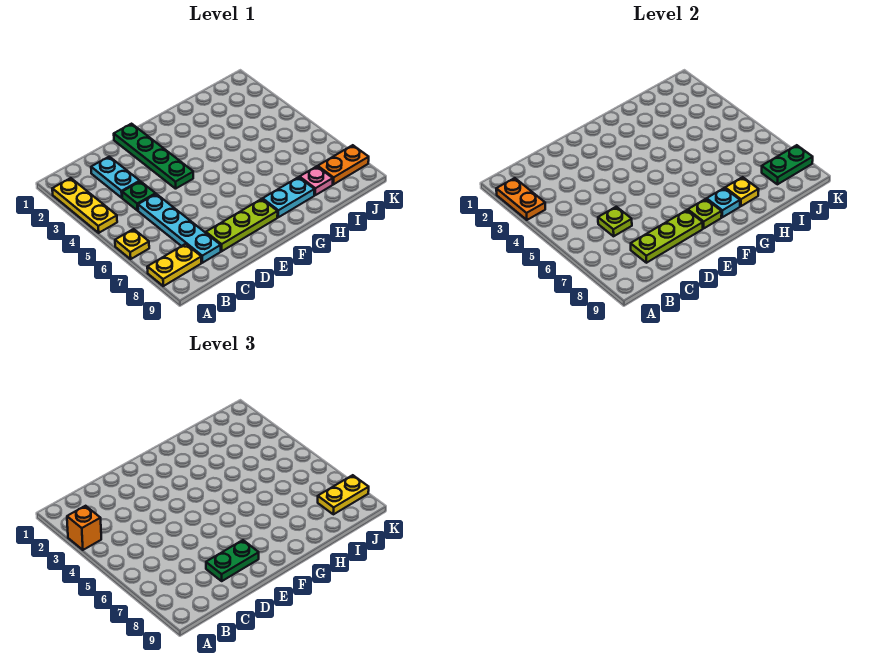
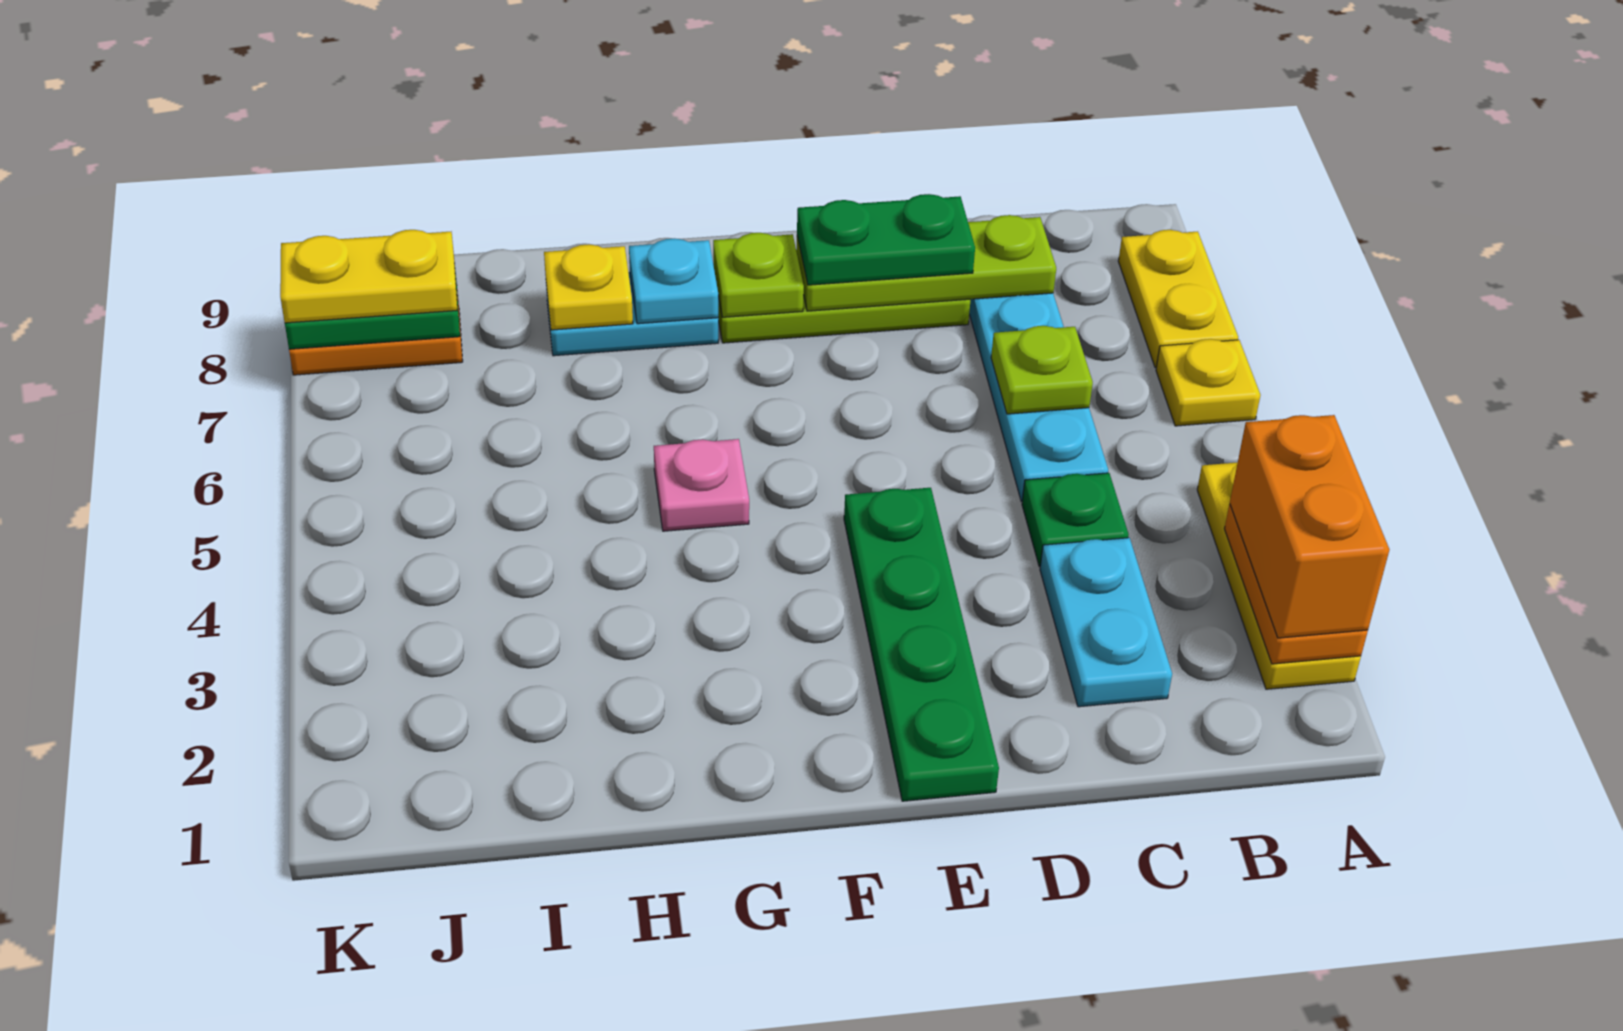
orange brick A3 level 3 -> orange brick A2:A3 level 3
yellow plate A8:B8 level 1 -> yellow plate A7:A8 level 1
pink plate I8 level 1 -> pink plate G5 level 1

